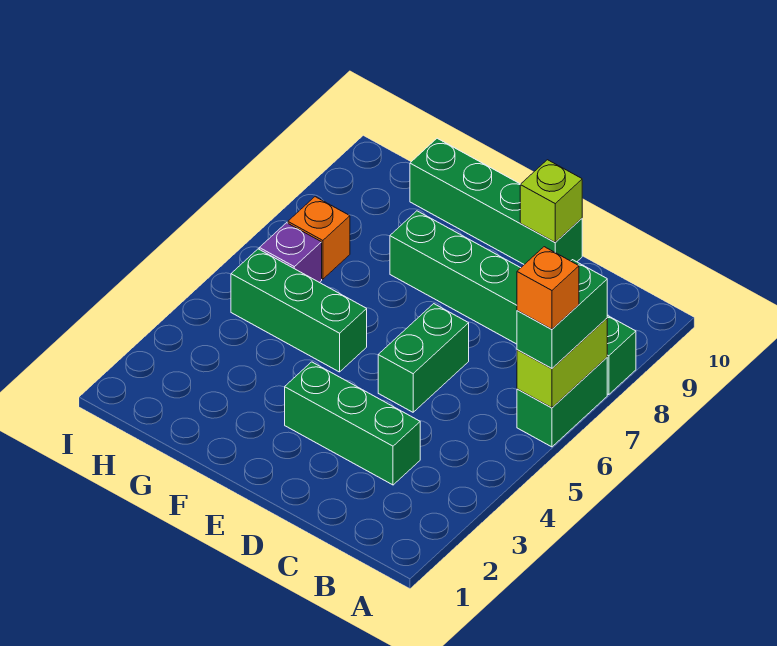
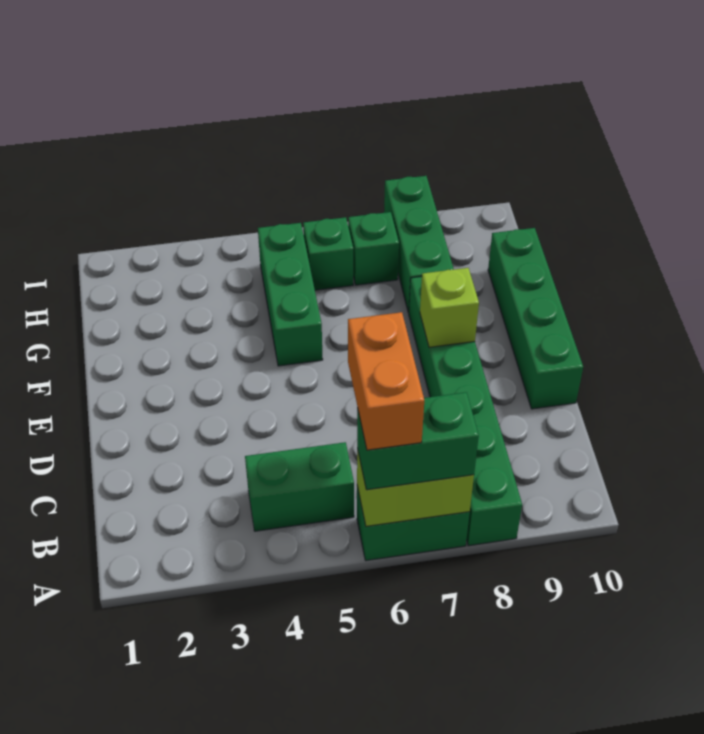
orange brick A6 level 4 -> orange brick A6:B6 level 4
green brick C3:E3 level 1 -> green brick G8:I8 level 1
green brick D5:D6 level 1 -> green brick B4:B5 level 1
lime brick D10 level 2 -> lime brick E8 level 2
purple brick H6 level 1 -> green brick H6 level 1
orange brick H7 level 1 -> green brick H7 level 1

